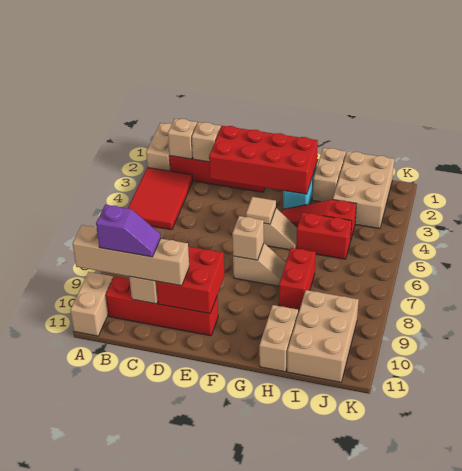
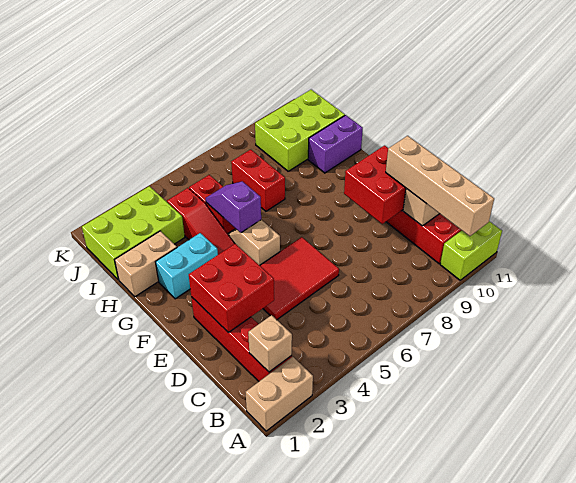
red tile A3:B5 level 1 -> red tile D4:E6 level 1
tan brick A10:A11 level 1 -> lime brick A10:A11 level 1
purple slope B10:C10 level 4 top B -> purple slope G5:H5 level 2 top G
tan brick C2 level 2 -> none
red brick D2:G3 level 2 -> red brick D2:E3 level 2
tan tile F5 level 2 -> none
tan slope F7:G7 level 1 top F -> none
tan brick F7 level 2 -> none
red brick H7:H8 level 1 -> red brick H7:I7 level 1
tan brick H10:H11 level 1 -> purple brick H10:H11 level 1
tan brick I1:J3 level 1 -> lime brick I1:J3 level 1
tan brick I9:J11 level 1 -> lime brick I9:J11 level 1

